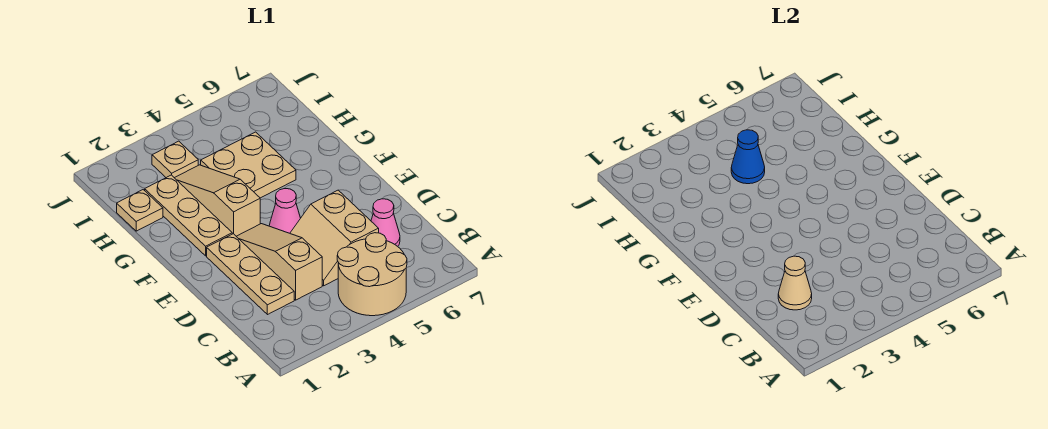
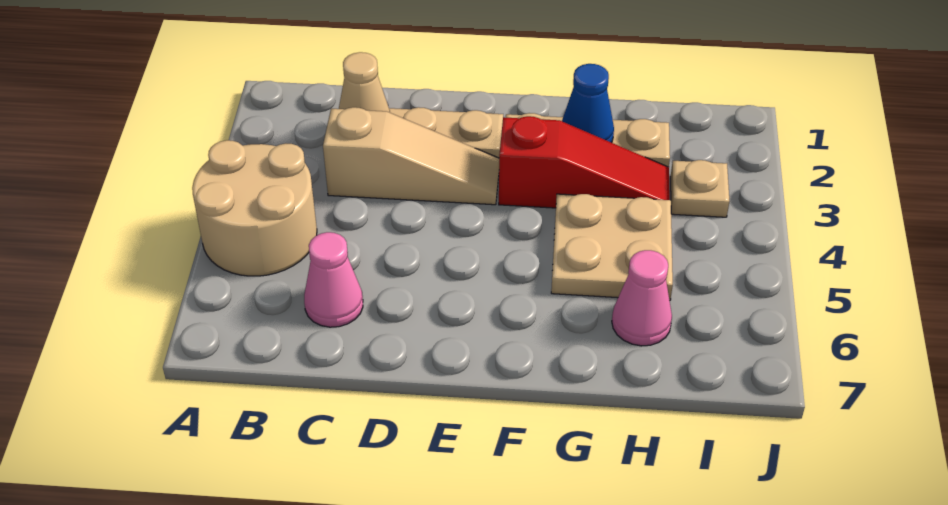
tan slope C4:D5 level 1 top 5 -> none
pink cone E4 level 1 -> pink cone H6 level 1
tan slope F3:H3 level 1 top F -> red slope F3:H3 level 1 top F
tan plate H1 level 1 -> none
blue cone H4 level 2 -> blue cone G2 level 2

